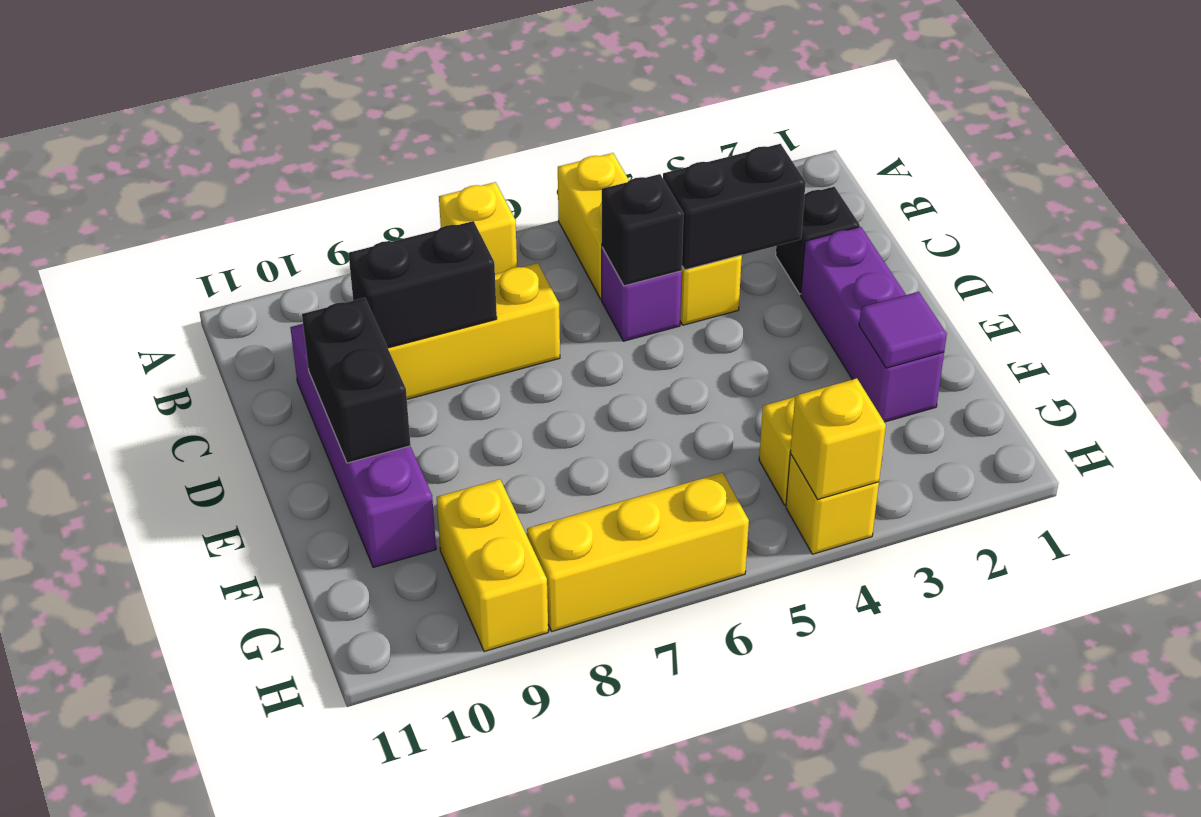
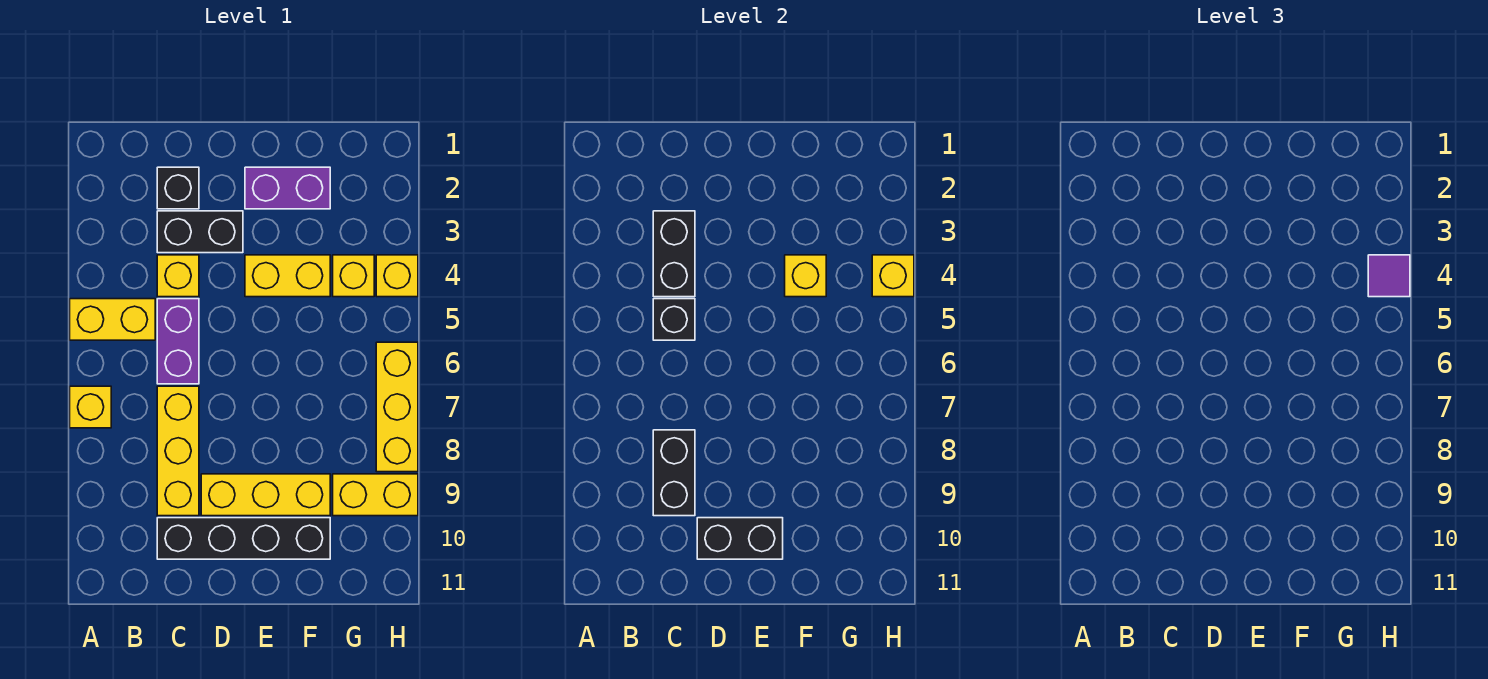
none -> black brick C3:D3 level 1
purple brick C5 level 1 -> purple brick C5:C6 level 1
purple brick C10:F10 level 1 -> black brick C10:F10 level 1
purple brick D2:F2 level 1 -> purple brick E2:F2 level 1
none -> yellow brick D9:F9 level 1
none -> yellow brick E4:F4 level 1
purple tile F2 level 2 -> purple tile H4 level 3
none -> yellow brick F4 level 2

